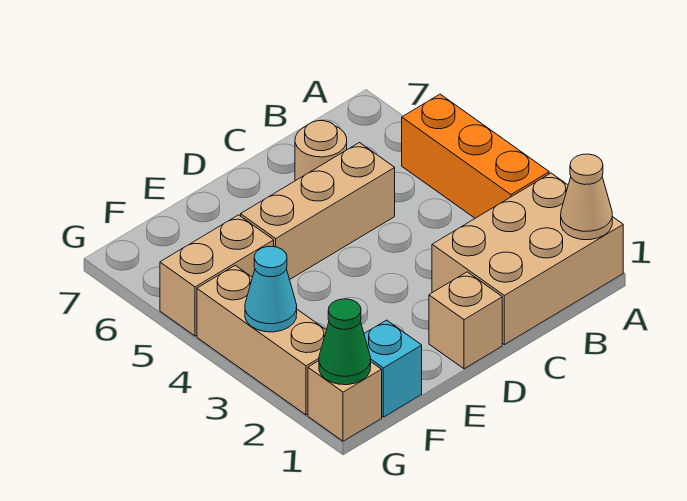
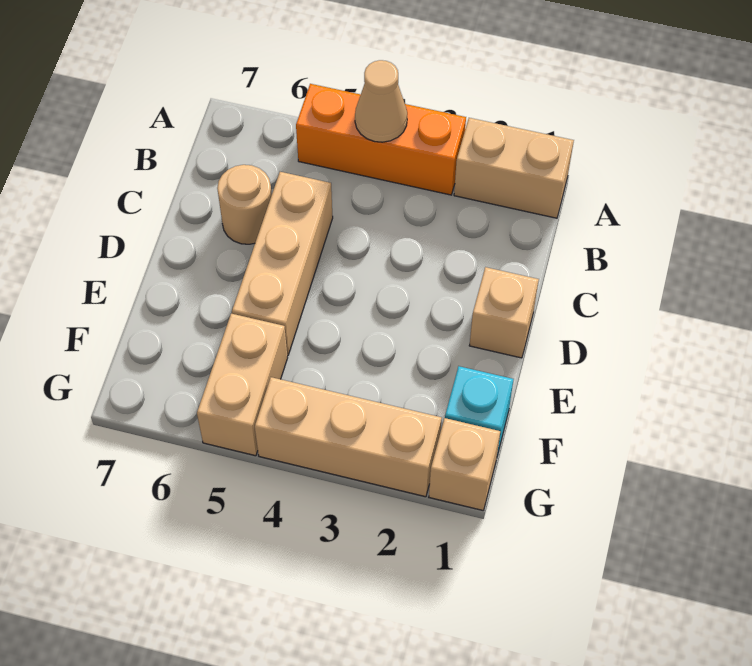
tan brick A1:C2 level 1 -> tan brick A1:A2 level 1
tan cone A1 level 2 -> tan cone A4 level 2
green cone G1 level 2 -> none
cyan cone G3 level 2 -> none

